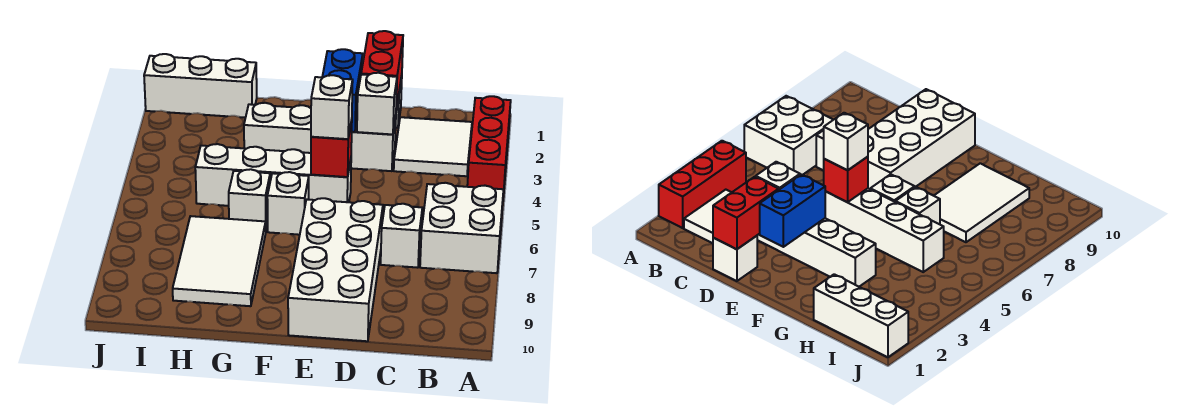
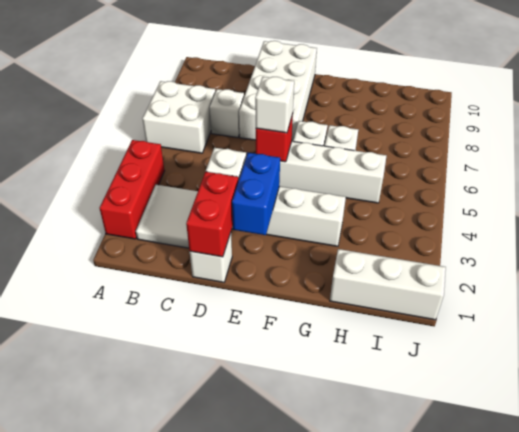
white tile G7:H9 level 1 -> none

